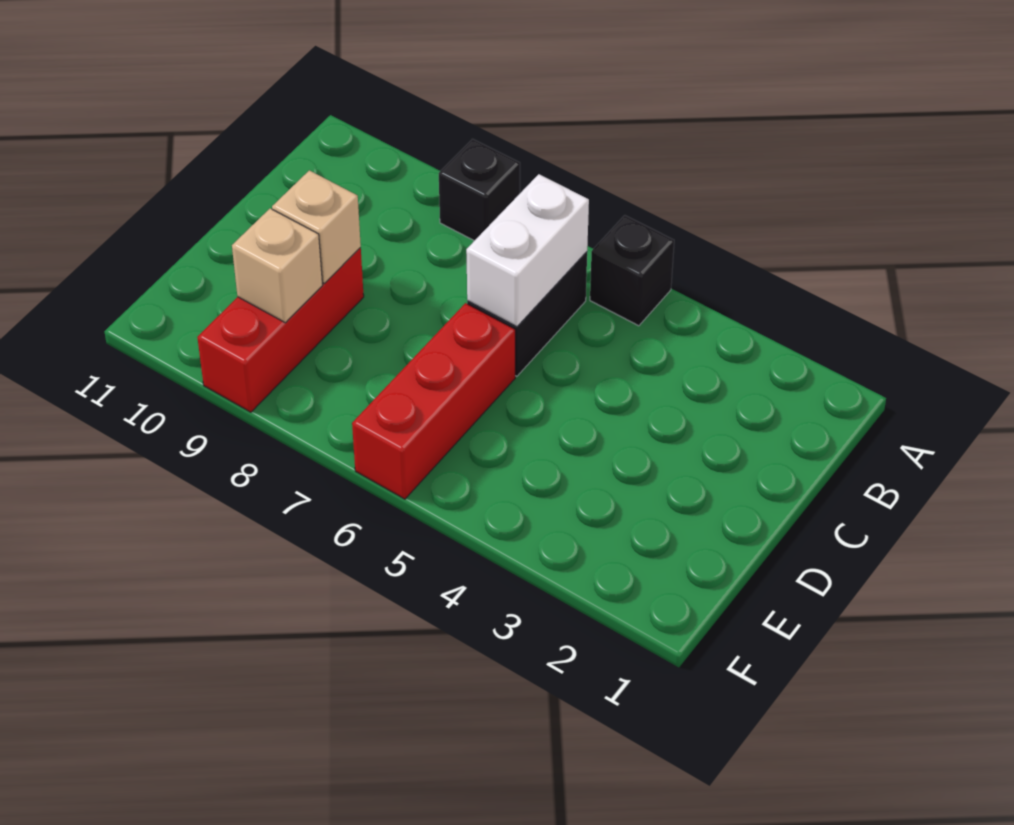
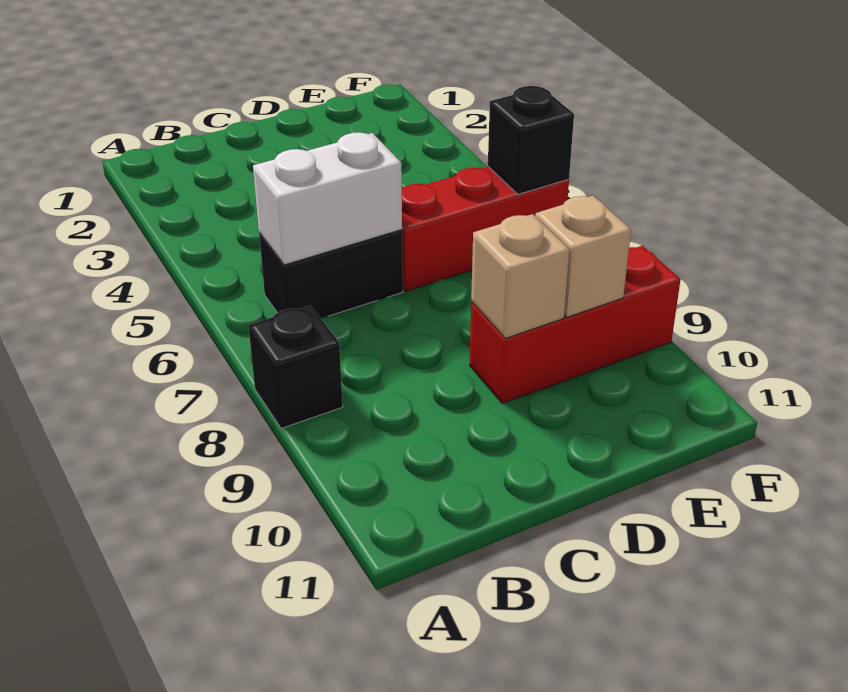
black brick A5 level 1 -> black brick F6 level 2

